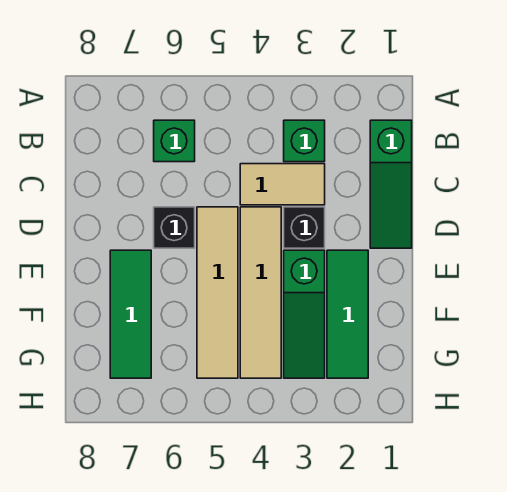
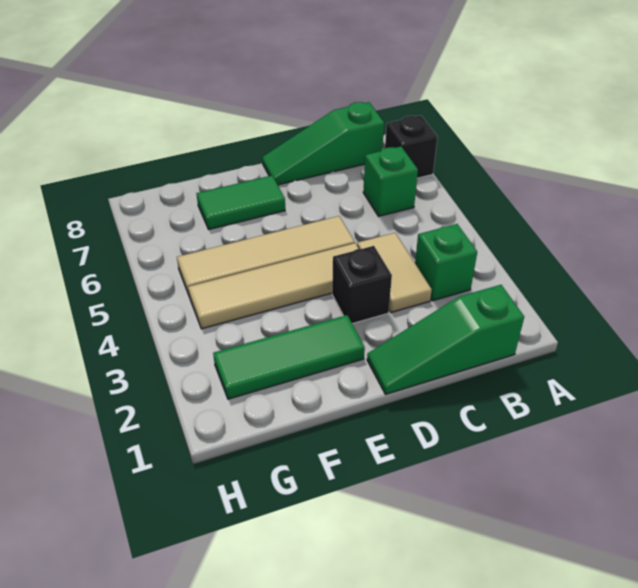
black brick D6 level 1 -> black brick A7 level 1
green slope E3:G3 level 1 top E -> green slope B8:D8 level 1 top B
green tile E7:G7 level 1 -> green tile E7:F7 level 1

